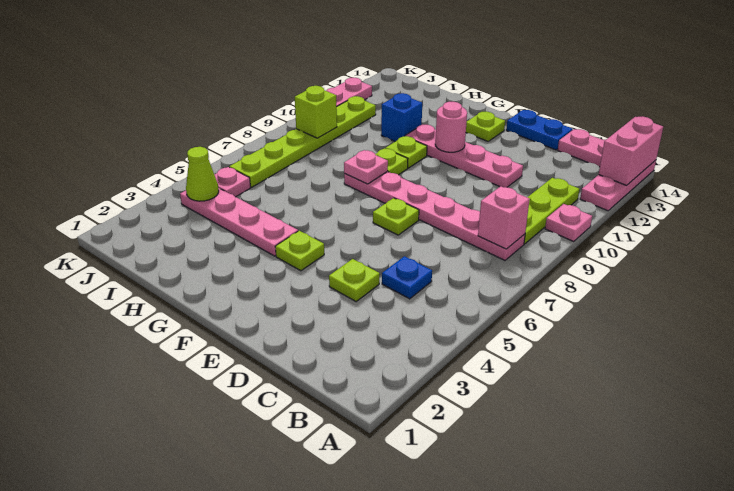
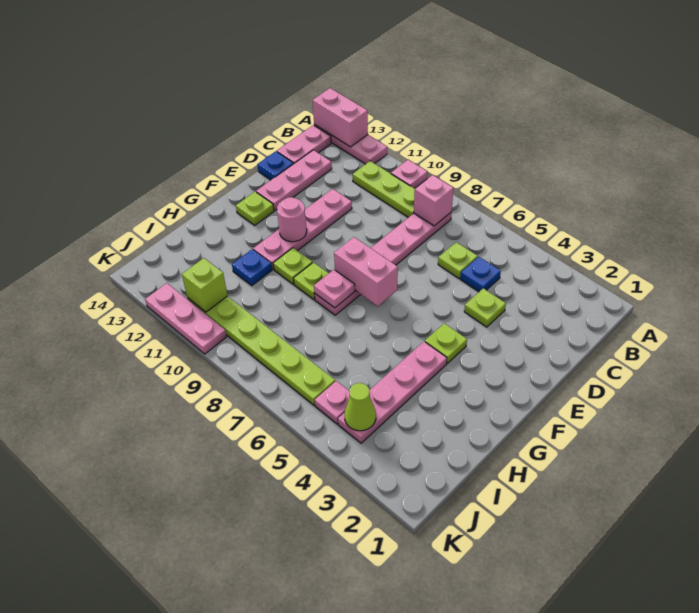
none -> pink plate C13:E13 level 1
blue plate D14:E14 level 1 -> blue plate D14 level 1
lime plate E7 level 1 -> lime plate C6 level 1
none -> pink brick F7:F8 level 2
blue brick H11 level 1 -> blue plate H11 level 1
lime brick J9 level 2 -> lime brick J11 level 2

